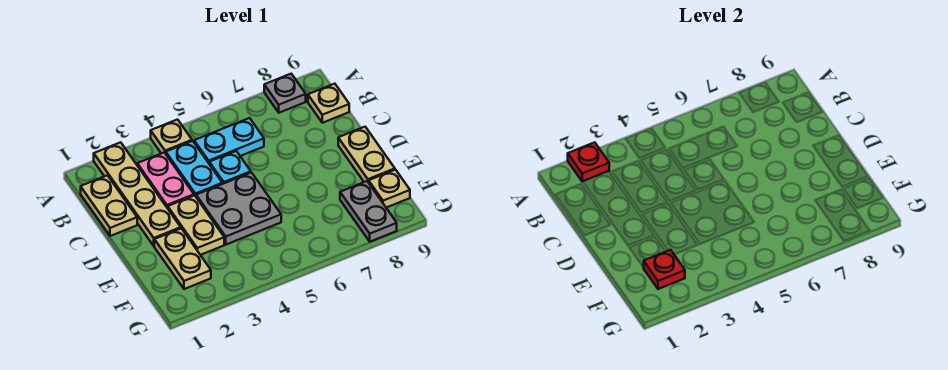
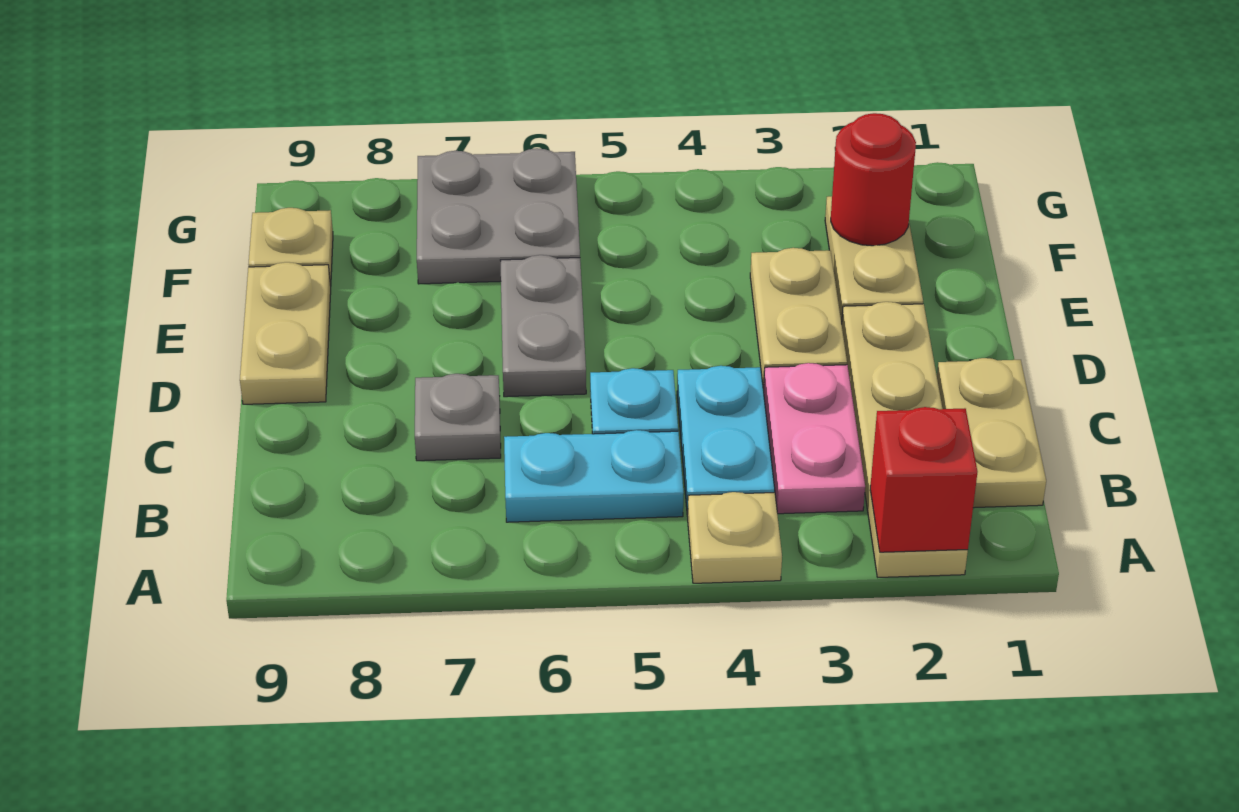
red plate A2 level 2 -> red brick A2 level 2
grey plate A8 level 1 -> grey plate C7 level 1
tan plate B9 level 1 -> none
grey plate D4:E5 level 1 -> grey plate F6:G7 level 1
red plate F2 level 2 -> red round brick F2 level 2
grey plate F8:G8 level 1 -> grey plate D6:E6 level 1

